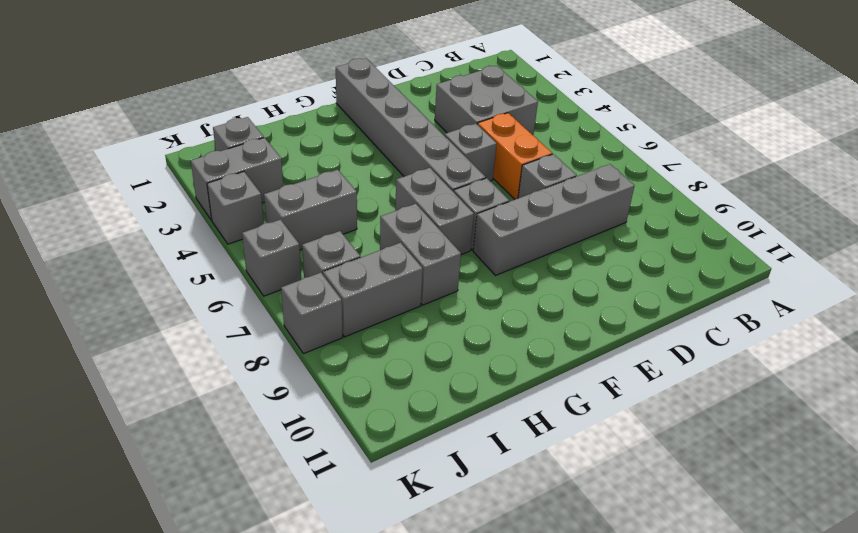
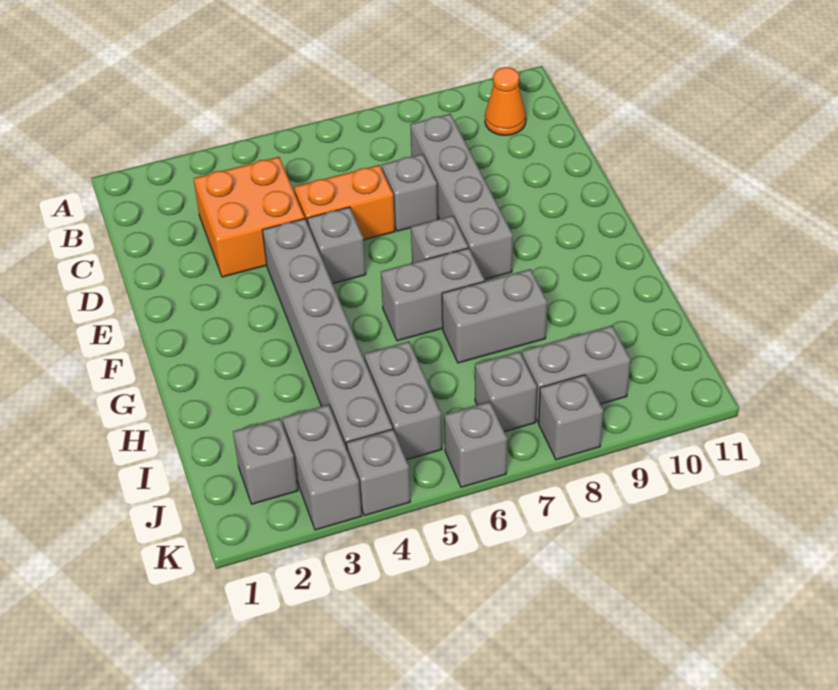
none -> orange cone B10 level 1
grey brick C3:D4 level 1 -> orange brick C3:D4 level 1
grey brick F1:F6 level 1 -> grey brick E4:J4 level 1
grey brick I8:J8 level 1 -> grey brick J8:J9 level 1

